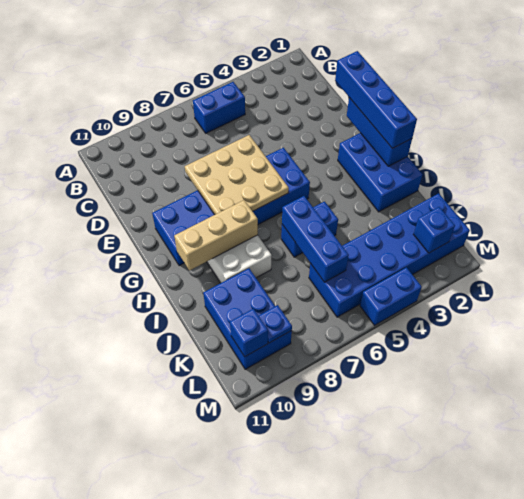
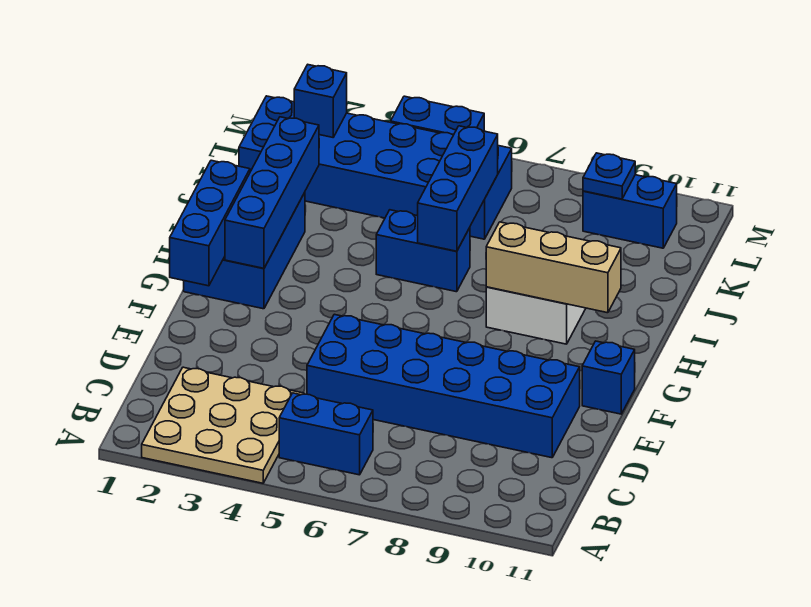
blue brick E1:H1 level 3 -> blue brick G2:J2 level 2
tan plate E6:G8 level 2 -> tan plate A2:C4 level 1
blue brick F5:G10 level 1 -> blue brick D5:E10 level 1
blue brick J9:L10 level 1 -> blue brick L9:L10 level 1
blue brick L10 level 2 -> blue brick F11 level 1

